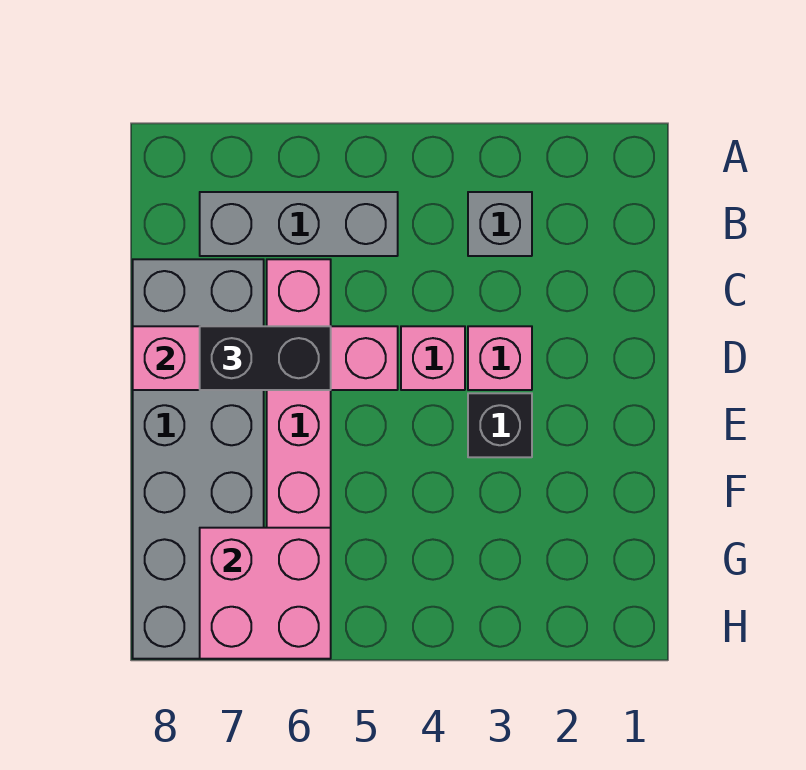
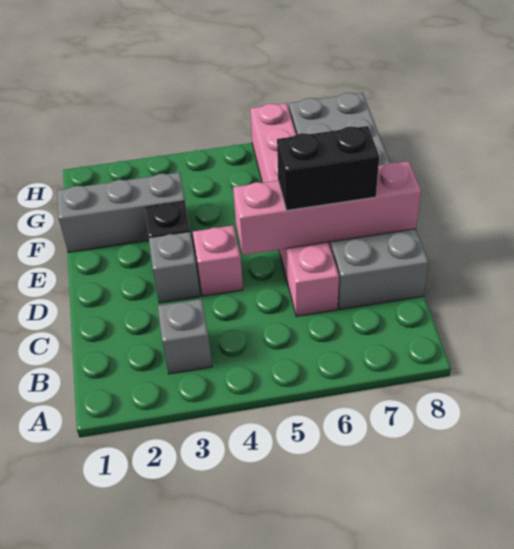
grey brick B5:B7 level 1 -> grey brick F1:F3 level 1
pink brick D3 level 1 -> grey brick D3 level 1
pink brick G6:H7 level 2 -> none

